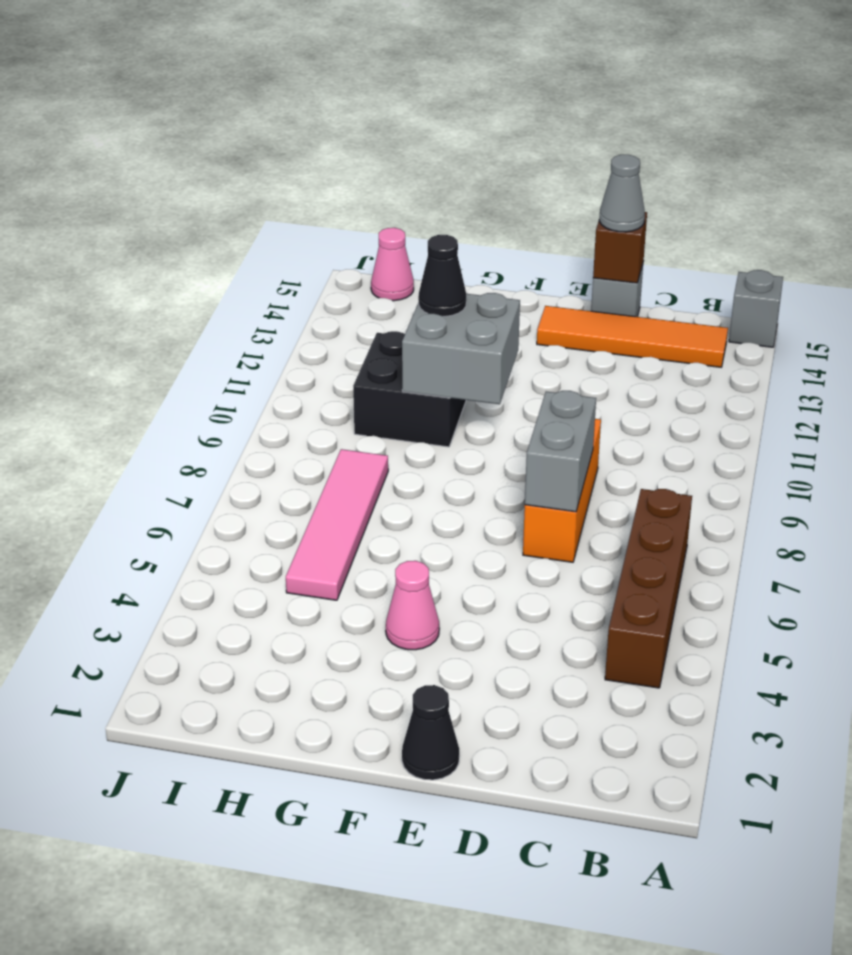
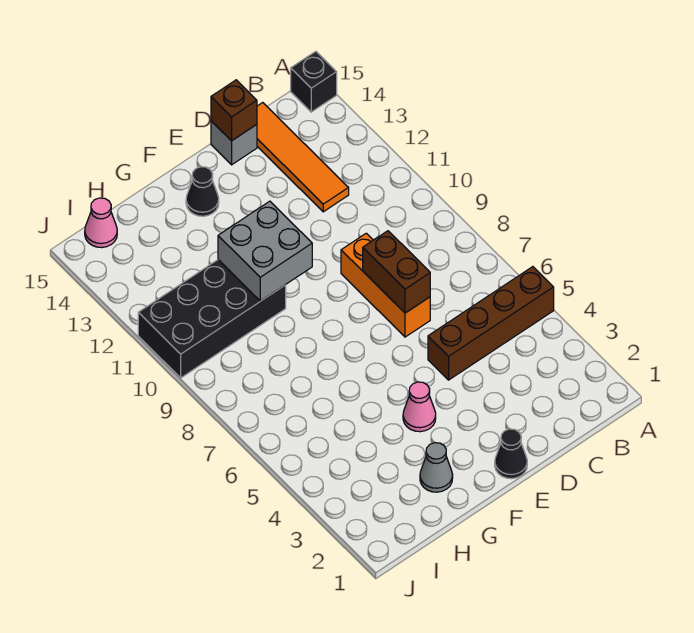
grey brick A15 level 1 -> black brick A15 level 1
brown brick B4:B7 level 1 -> brown brick A5:D5 level 1
orange tile B14:E14 level 1 -> orange tile C12:C15 level 1
grey brick D7:D8 level 2 -> brown brick D7:D8 level 2
grey cone D15 level 3 -> grey cone G2 level 1
black brick G10:H11 level 1 -> black brick G10:J11 level 1
black cone G11 level 3 -> black cone F14 level 1
pink tile H5:H8 level 1 -> none

